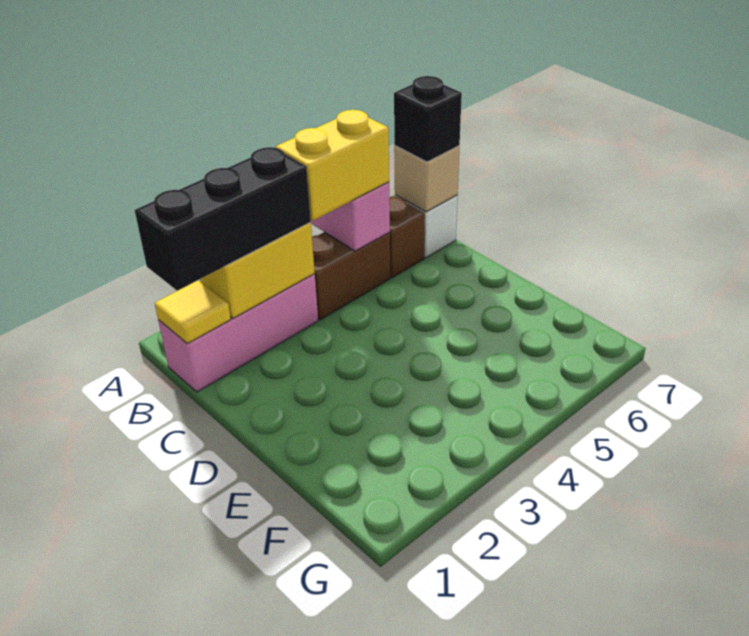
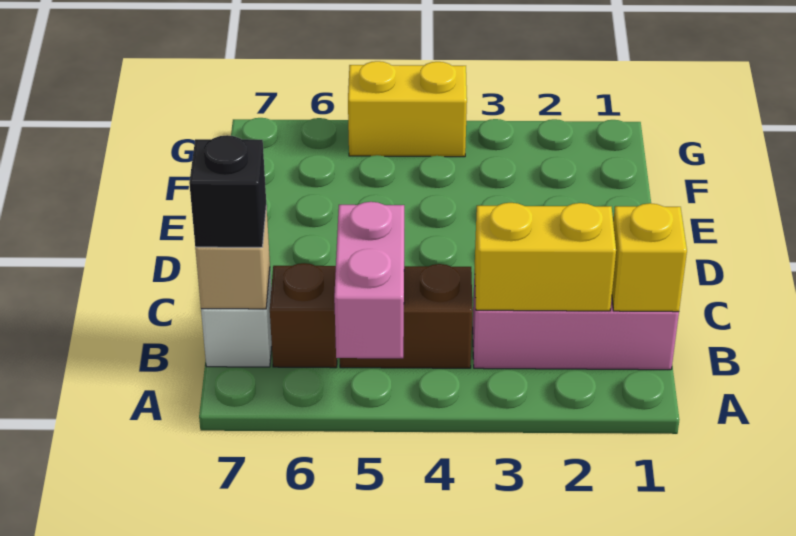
yellow tile B1 level 2 -> yellow brick B1 level 2
black brick B1:B3 level 3 -> none
yellow brick B4:B5 level 3 -> yellow brick G4:G5 level 1

